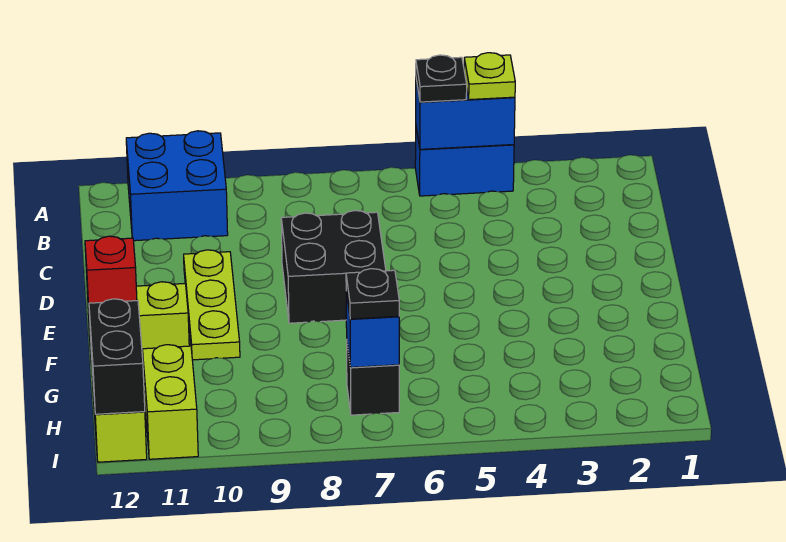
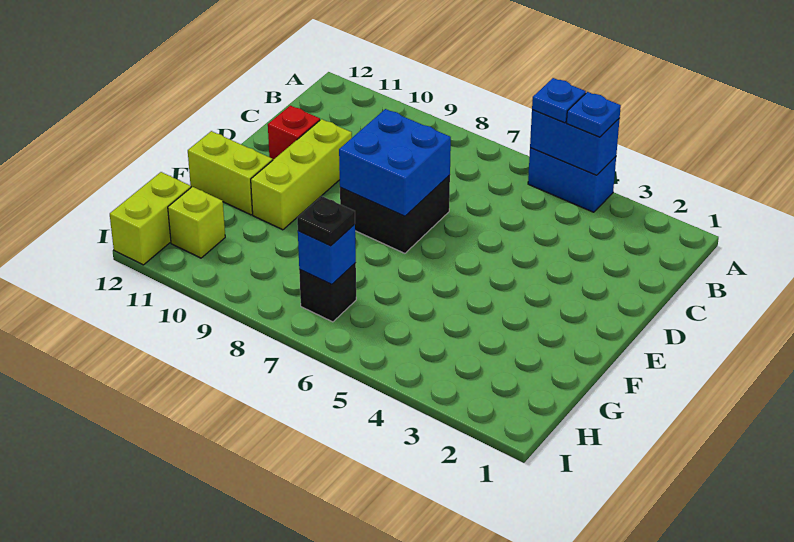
lime plate A4 level 3 -> blue plate A4 level 3
black plate A5 level 3 -> blue plate A5 level 3
blue brick A10:B11 level 1 -> blue brick D7:E8 level 2
lime plate D10:F10 level 1 -> lime brick D10:F10 level 1
red brick F12 level 2 -> red brick D11 level 1
lime brick H11:I11 level 1 -> lime brick H11 level 1
black brick H12:I12 level 2 -> none

